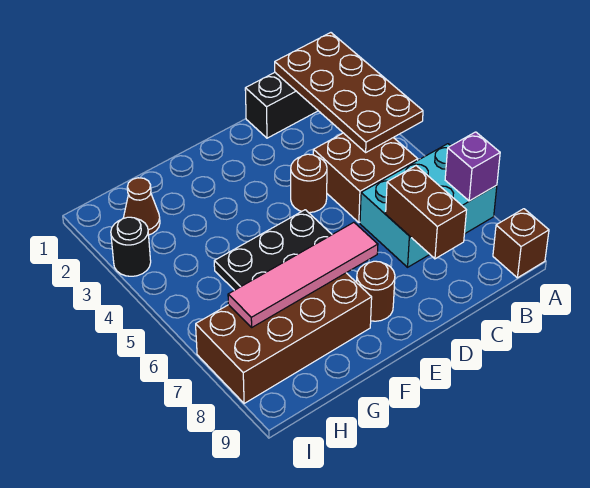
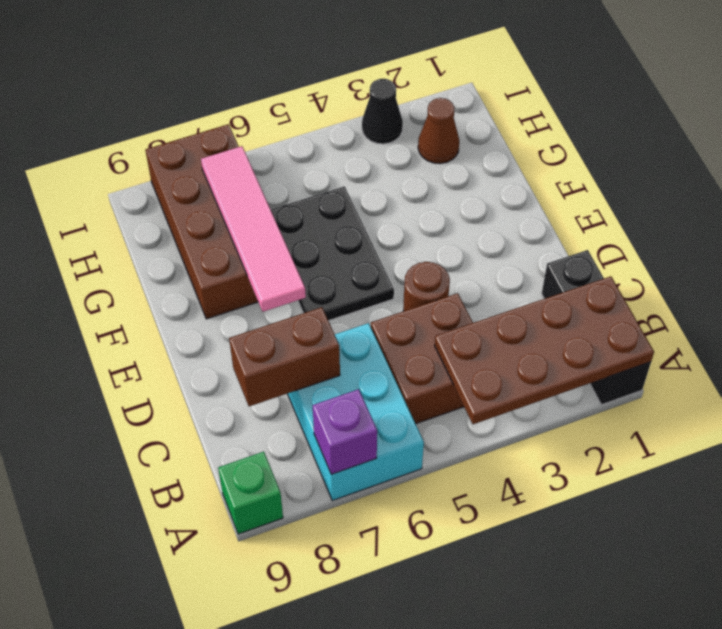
brown brick A9 level 1 -> green brick A9 level 1
brown round brick E8 level 1 -> none
black round brick I3 level 1 -> black cone I3 level 1

